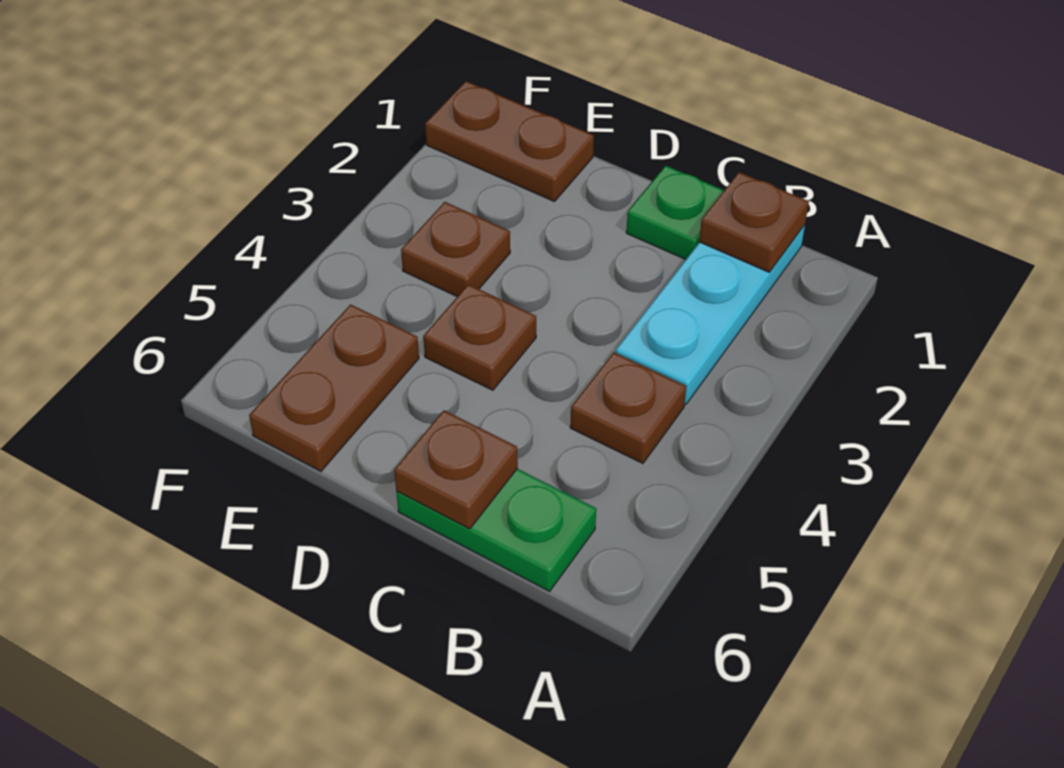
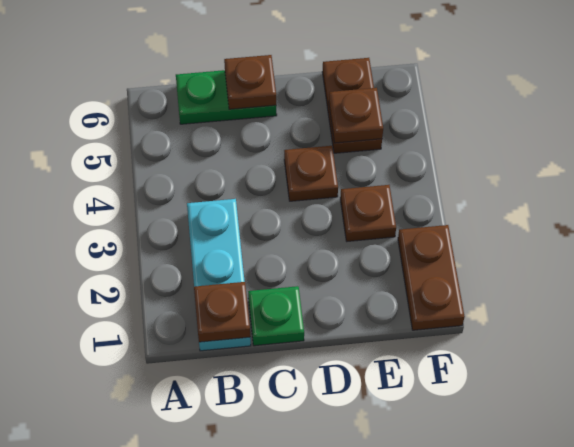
brown plate B4 level 1 -> brown plate E5 level 2
brown plate E1:F1 level 1 -> brown plate F1:F2 level 1

